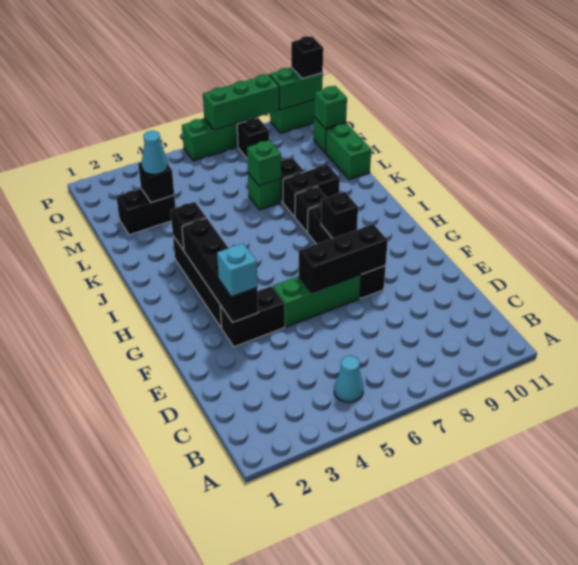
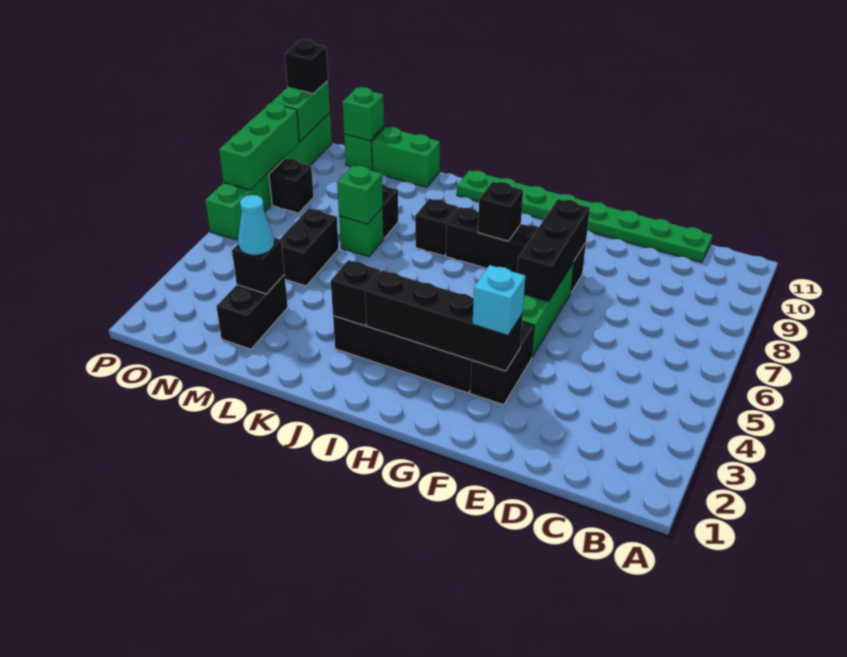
cyan cone B5 level 1 -> none
none -> green plate C11:J11 level 1
black brick K8:K9 level 1 -> black brick M5:M6 level 1

